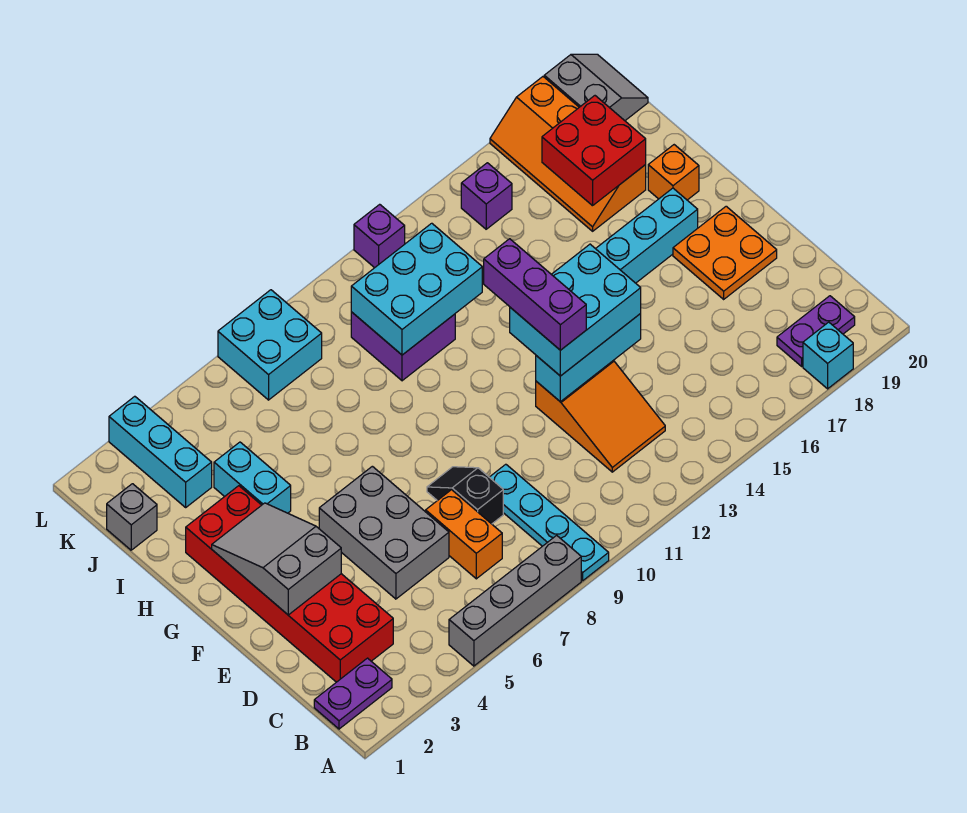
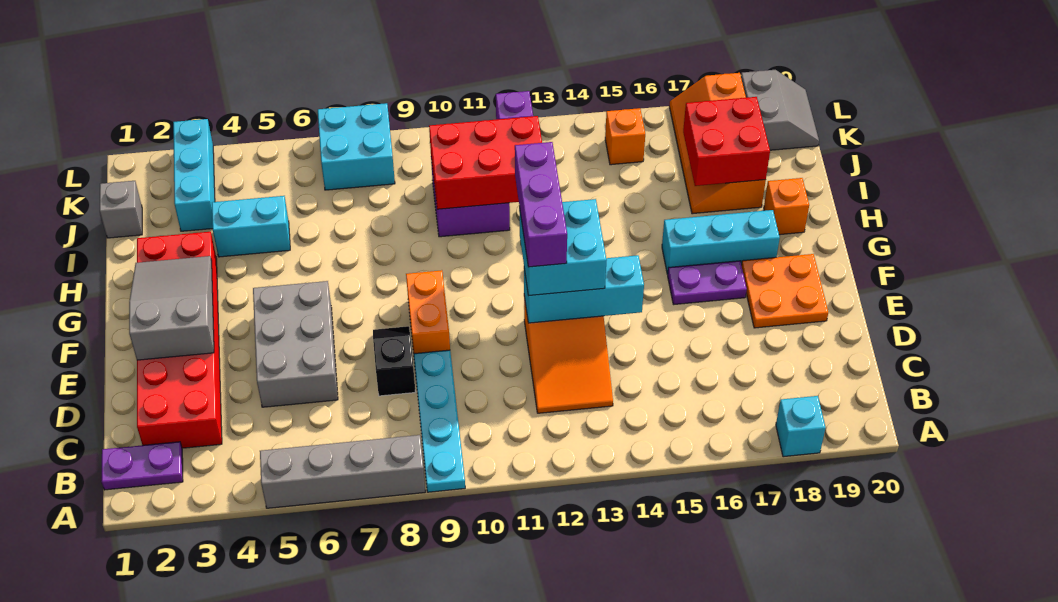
purple plate B18:B19 level 1 -> purple plate F16:F17 level 1
orange brick C7:D7 level 1 -> orange brick E9:F9 level 1
cyan brick E12:F14 level 3 -> cyan brick E12:F13 level 3
cyan brick H4:I4 level 1 -> cyan brick I4:I5 level 1
cyan brick I10:J12 level 2 -> red brick I10:J12 level 2
purple brick K15 level 1 -> orange brick K15 level 1

